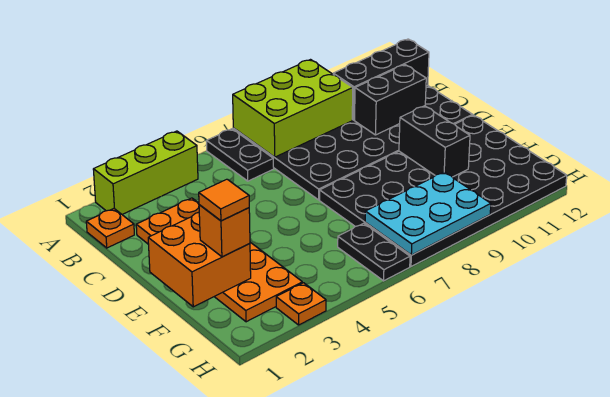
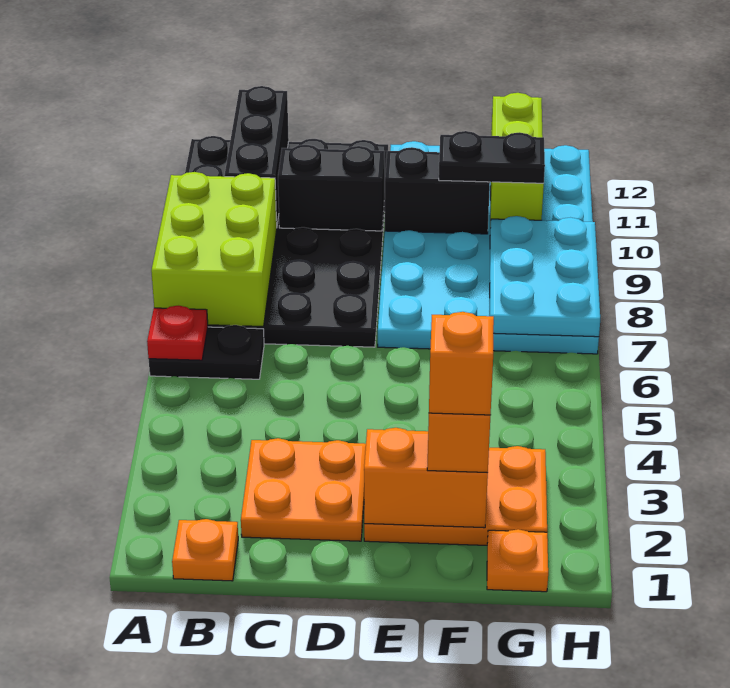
lime brick A2:A4 level 1 -> lime brick G10:G12 level 2
none -> red plate A6 level 2
black brick C10:C11 level 2 -> black brick C10:D10 level 2
orange brick E1:F2 level 2 -> orange brick E2:F2 level 2
black plate E7:H12 level 1 -> cyan plate E7:H12 level 1
orange tile F2 level 4 -> orange brick F2 level 4
black plate G6:H6 level 1 -> black plate F10:G10 level 3
orange plate H3 level 1 -> orange plate G1 level 1

